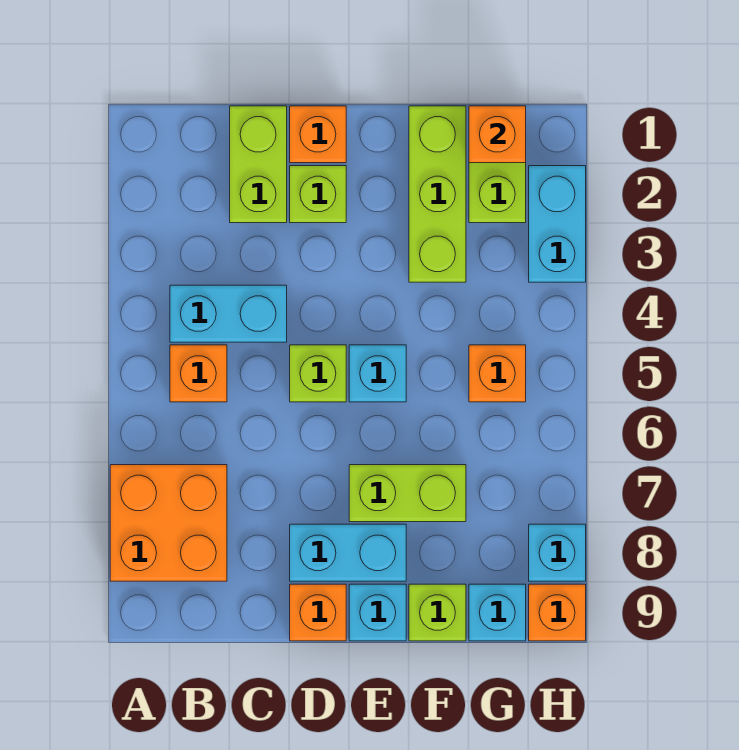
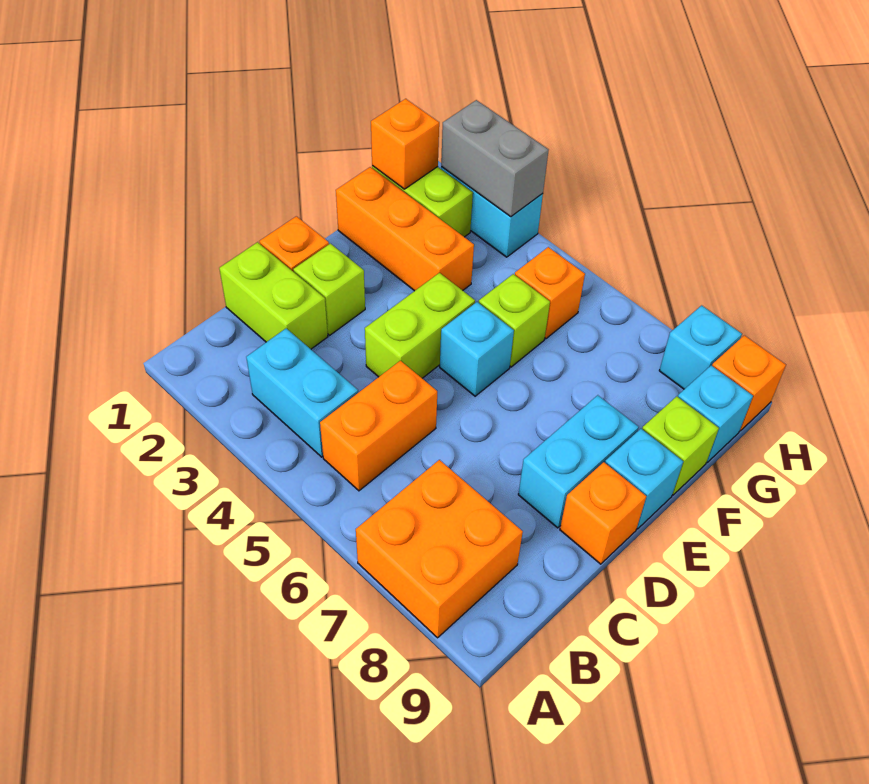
cyan brick B4:C4 level 1 -> cyan brick B3:B4 level 1
orange brick B5 level 1 -> orange brick B5:C5 level 1
lime brick D5 level 1 -> lime brick F5 level 1
lime brick E7:F7 level 1 -> lime brick D4:E4 level 1
lime brick F1:F3 level 1 -> orange brick F1:F3 level 1
none -> grey brick H2:H3 level 2

